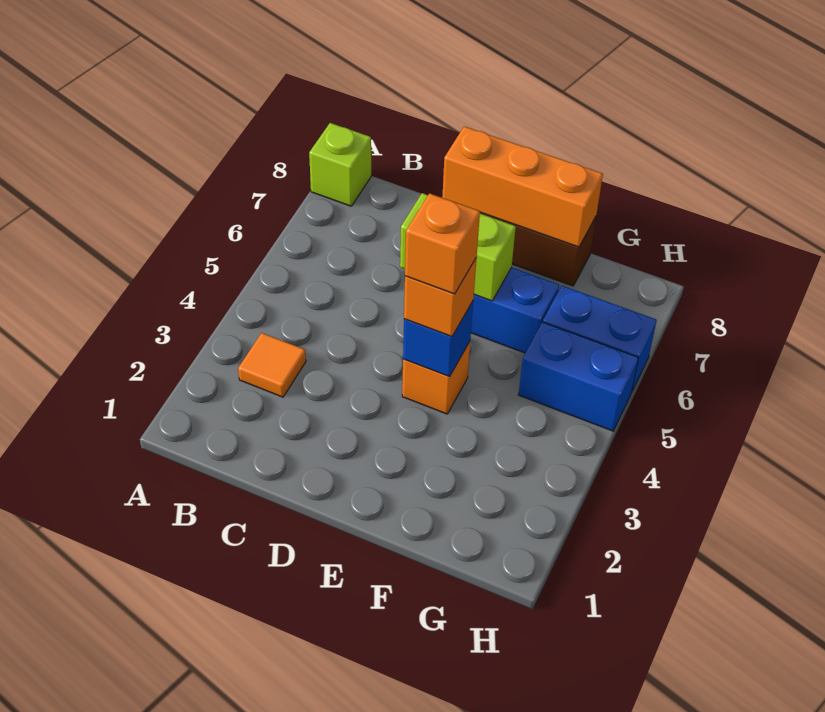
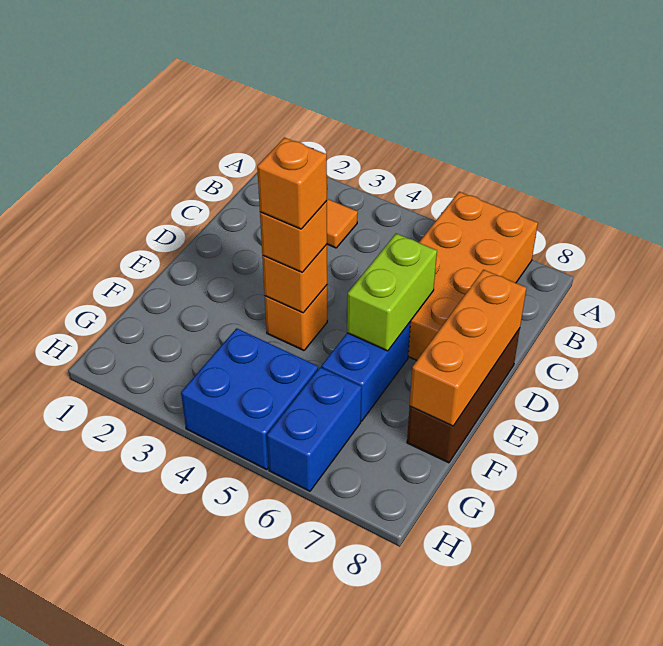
none -> orange brick A6:D7 level 1
lime brick A8 level 1 -> none
blue brick E4 level 2 -> orange brick E4 level 2
blue brick G5:H5 level 1 -> blue brick G4:H5 level 1

